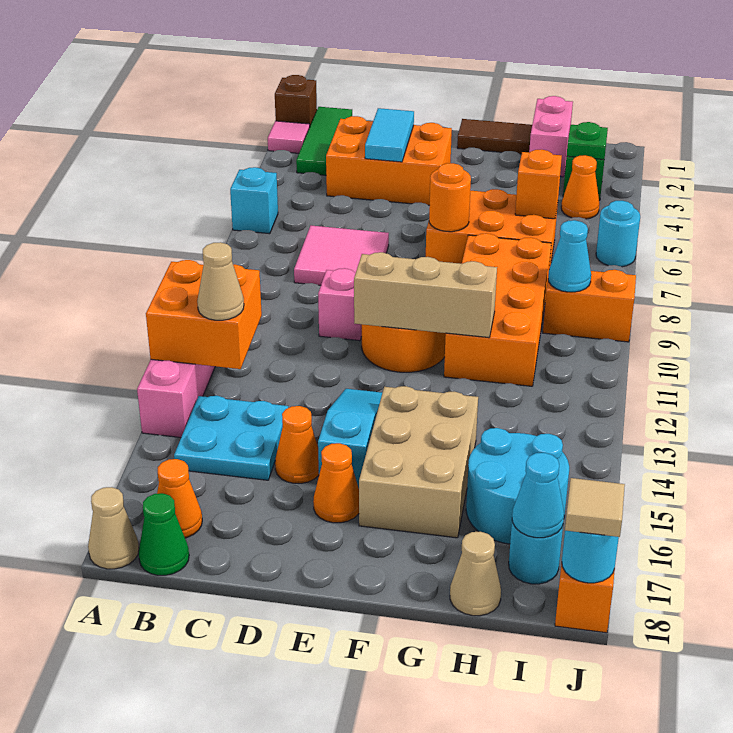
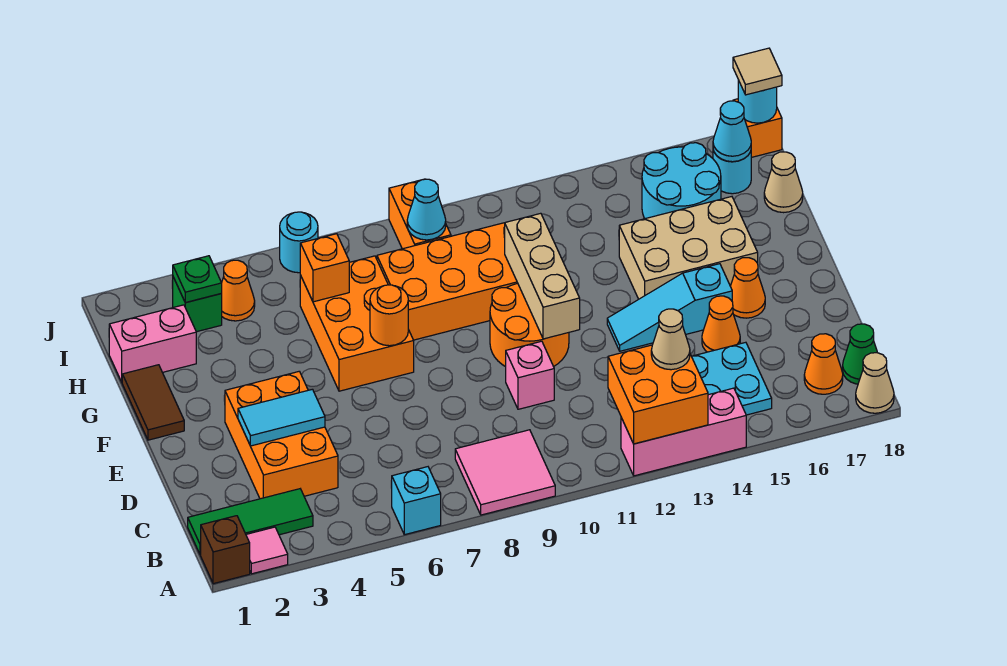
pink tile C7:D8 level 1 -> pink tile A8:B9 level 1

